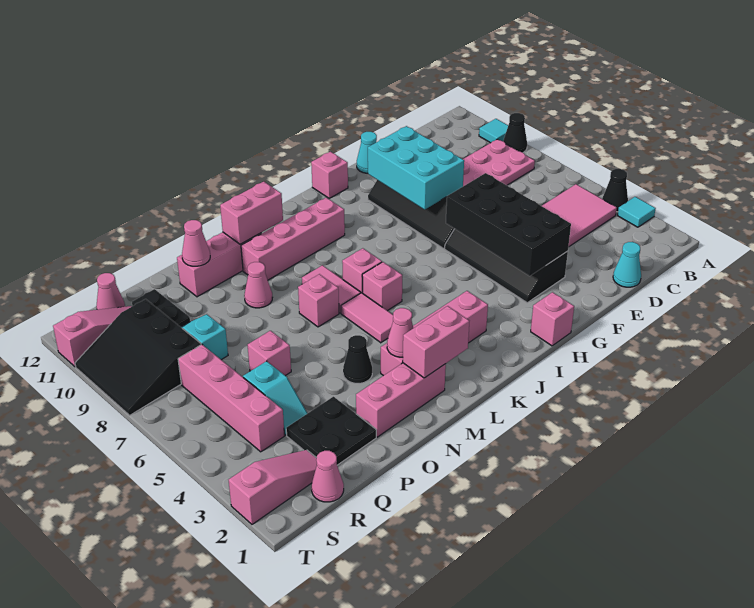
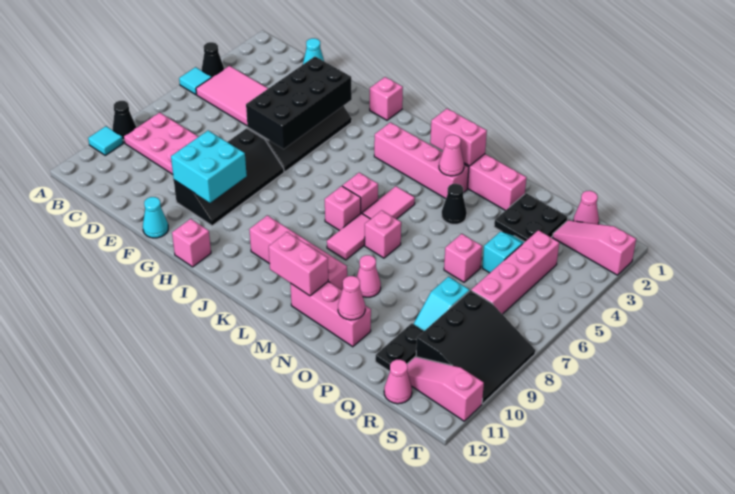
cyan tile A3 level 1 -> cyan tile A5 level 1
cyan brick F8:G10 level 2 -> cyan brick F9:G10 level 2

